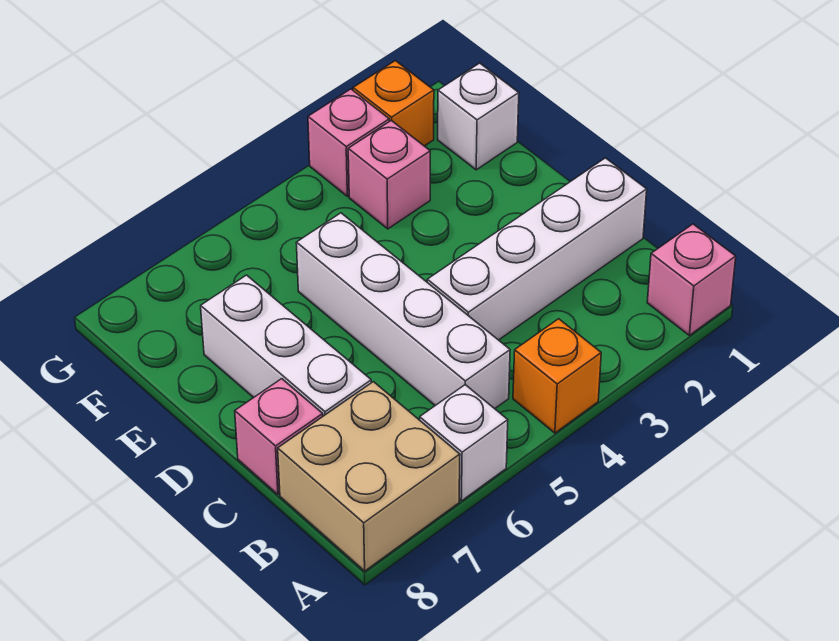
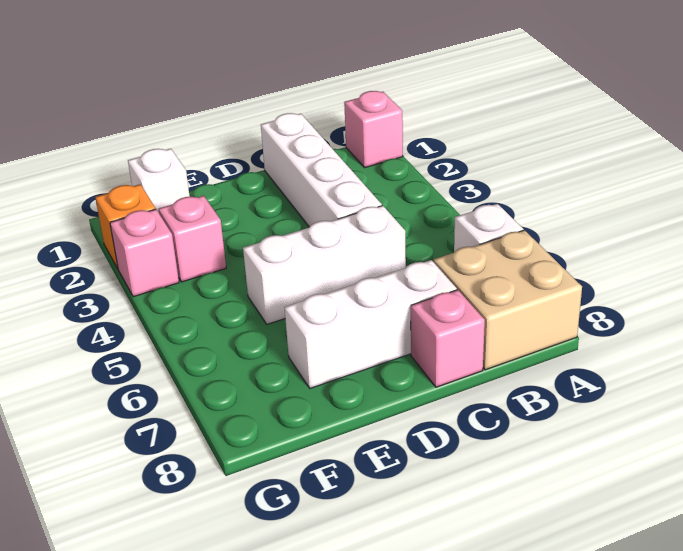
orange brick A4 level 1 -> none
white brick B5:E5 level 1 -> white brick C5:E5 level 1

